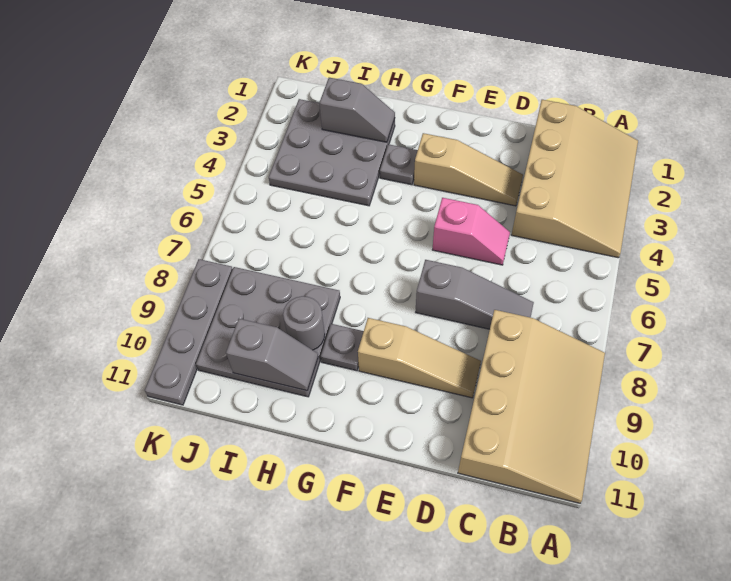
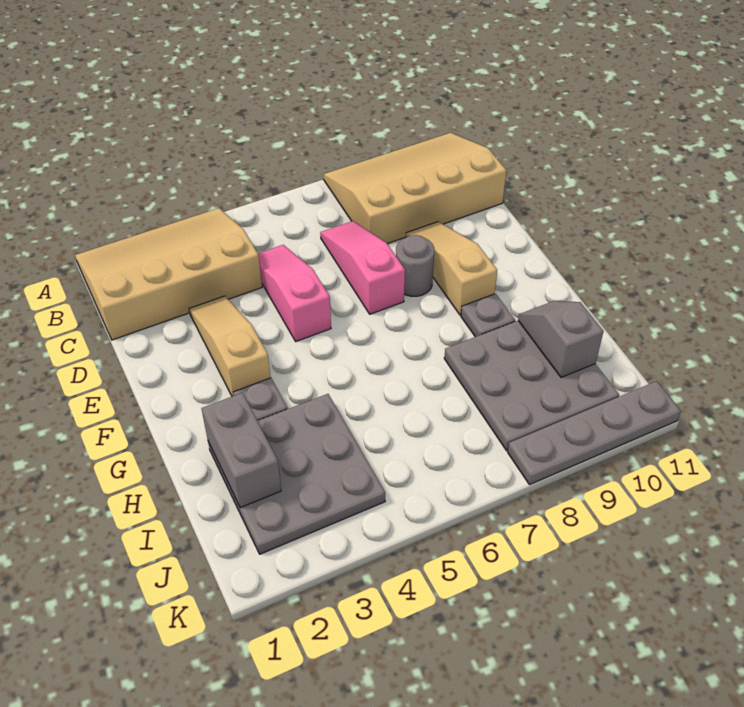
grey slope C7:E7 level 1 top E -> pink slope C7:E7 level 1 top E
pink slope D5:E5 level 1 top E -> pink slope C5:E5 level 1 top E
grey slope H2:I2 level 2 top I -> grey brick H2:I2 level 2
grey round brick H9 level 2 -> grey round brick E8 level 1

